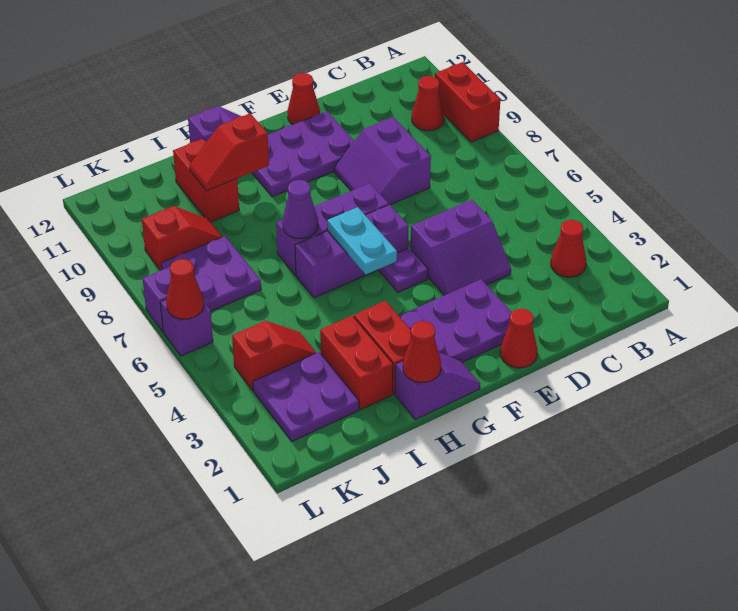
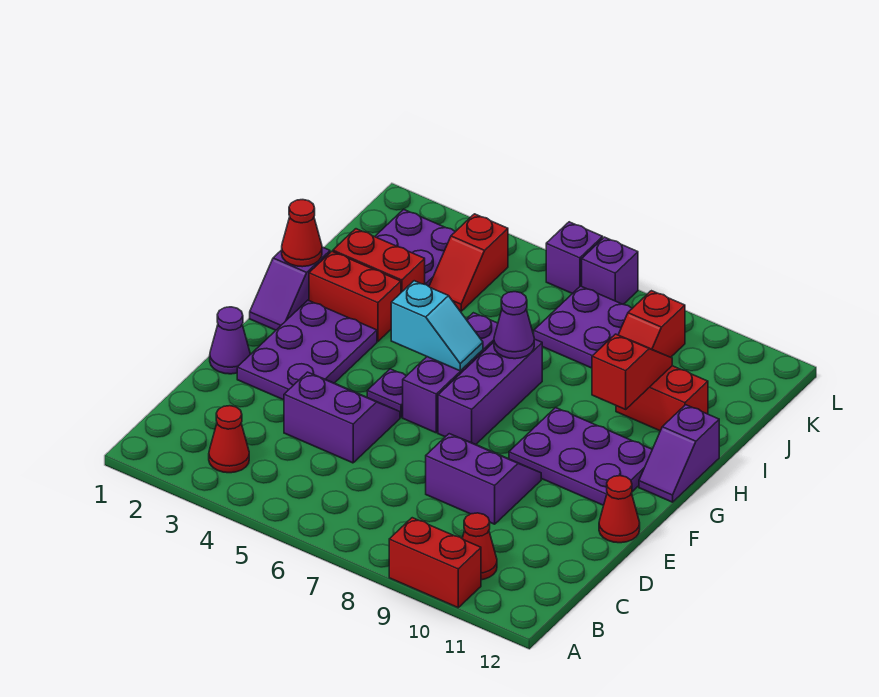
purple slope D4:E5 level 1 top 5 -> purple slope D4:E5 level 1 top D
red cone E1 level 1 -> purple cone E1 level 1
purple plate E10:G11 level 1 -> purple plate F9:G11 level 1
cyan plate G5:G6 level 2 -> cyan slope G5:G6 level 2 top 5
red cone L6 level 2 -> none

